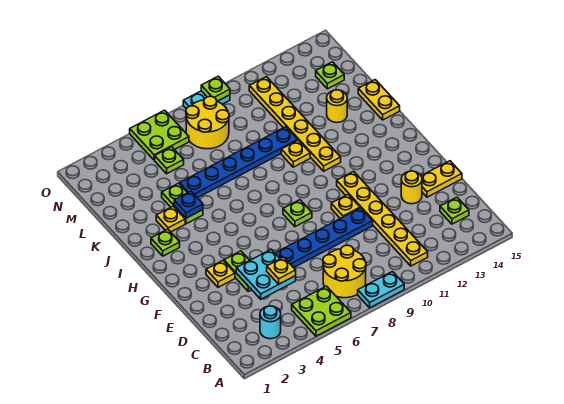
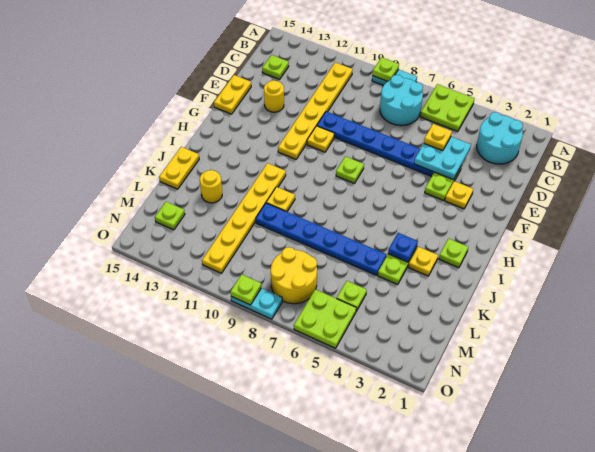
none -> lime plate A9 level 2
cyan round brick B3 level 1 -> cyan round brick B2:C3 level 1
yellow round brick B7:C8 level 1 -> cyan round brick B7:C8 level 1
yellow plate E14:E15 level 1 -> yellow plate E15:F15 level 1

